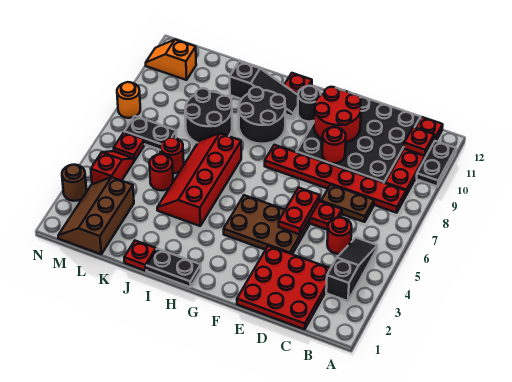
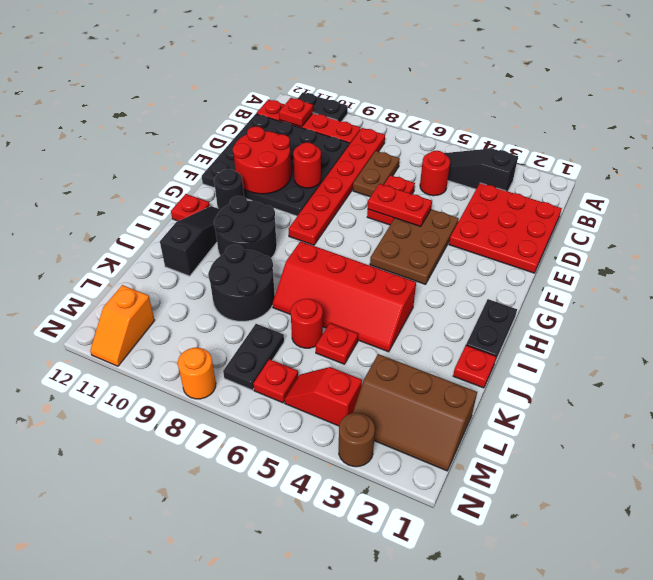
red round brick K5 level 1 -> red plate K5 level 1

